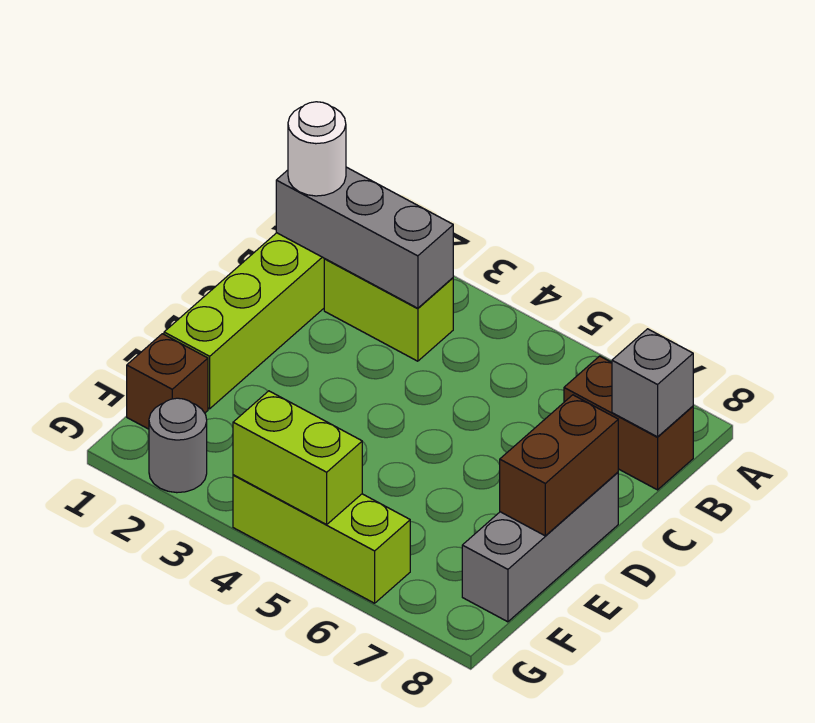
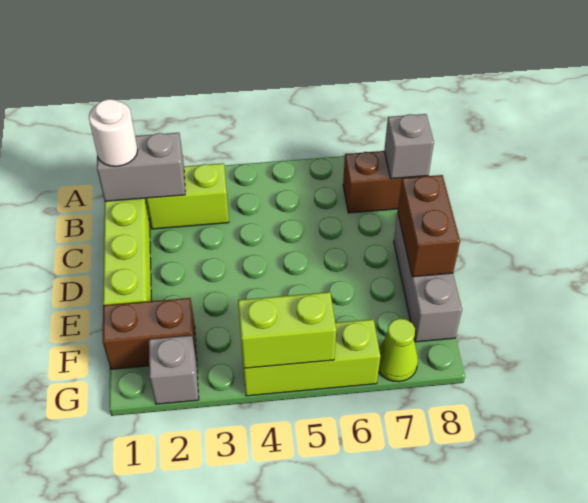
grey brick B1:B3 level 2 -> grey brick B1:B2 level 2
brown brick F1 level 1 -> brown brick F1:F2 level 1
grey round brick G2 level 1 -> grey brick G2 level 1
none -> lime cone G7 level 1

